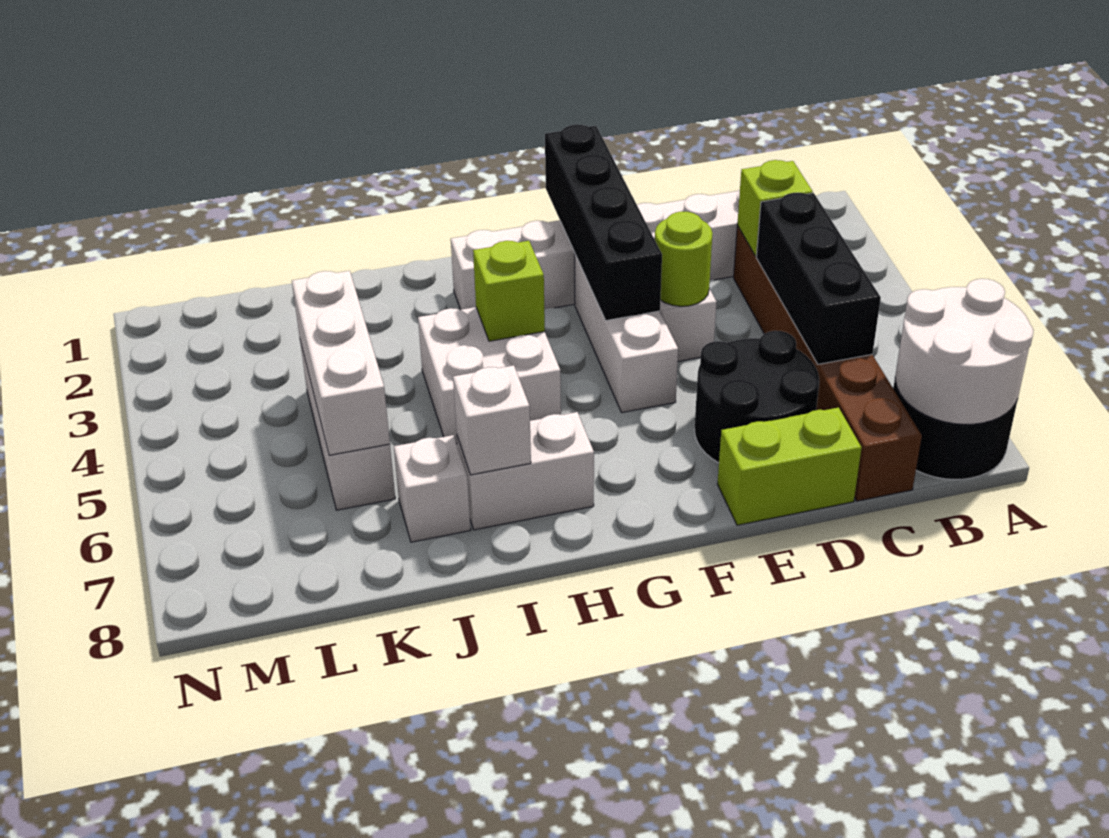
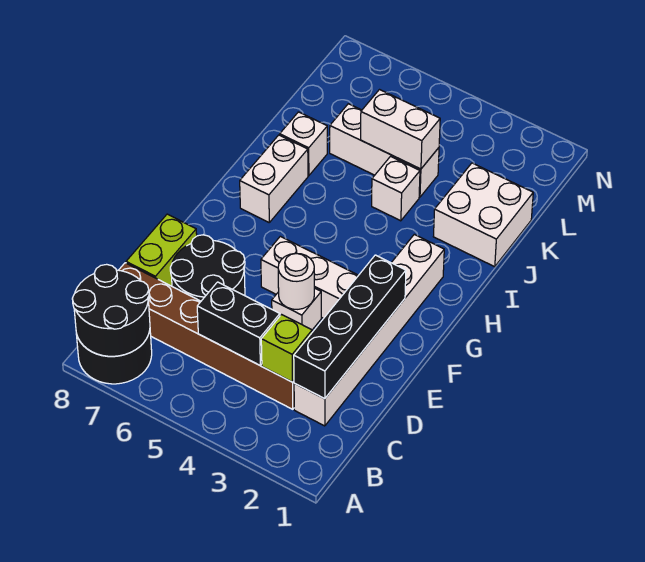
white round brick A7:B8 level 2 -> black round brick A7:B8 level 2
black brick C4:C6 level 2 -> black brick C4:C5 level 2
lime round brick E4 level 2 -> white round brick E4 level 2
black brick F1:F4 level 2 -> black brick C2:F2 level 2
white brick H4:I5 level 1 -> white brick J1:K2 level 1
lime brick H4 level 2 -> none
white brick I7 level 2 -> white brick J4 level 1
white brick K4:K6 level 2 -> white brick K4:K5 level 2

